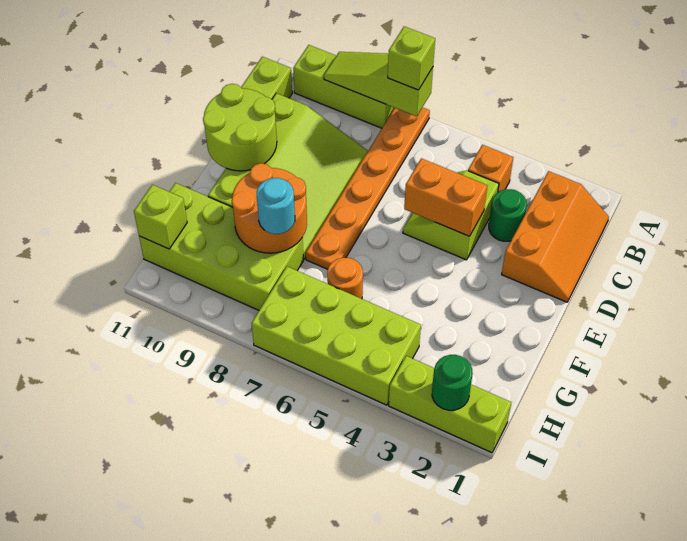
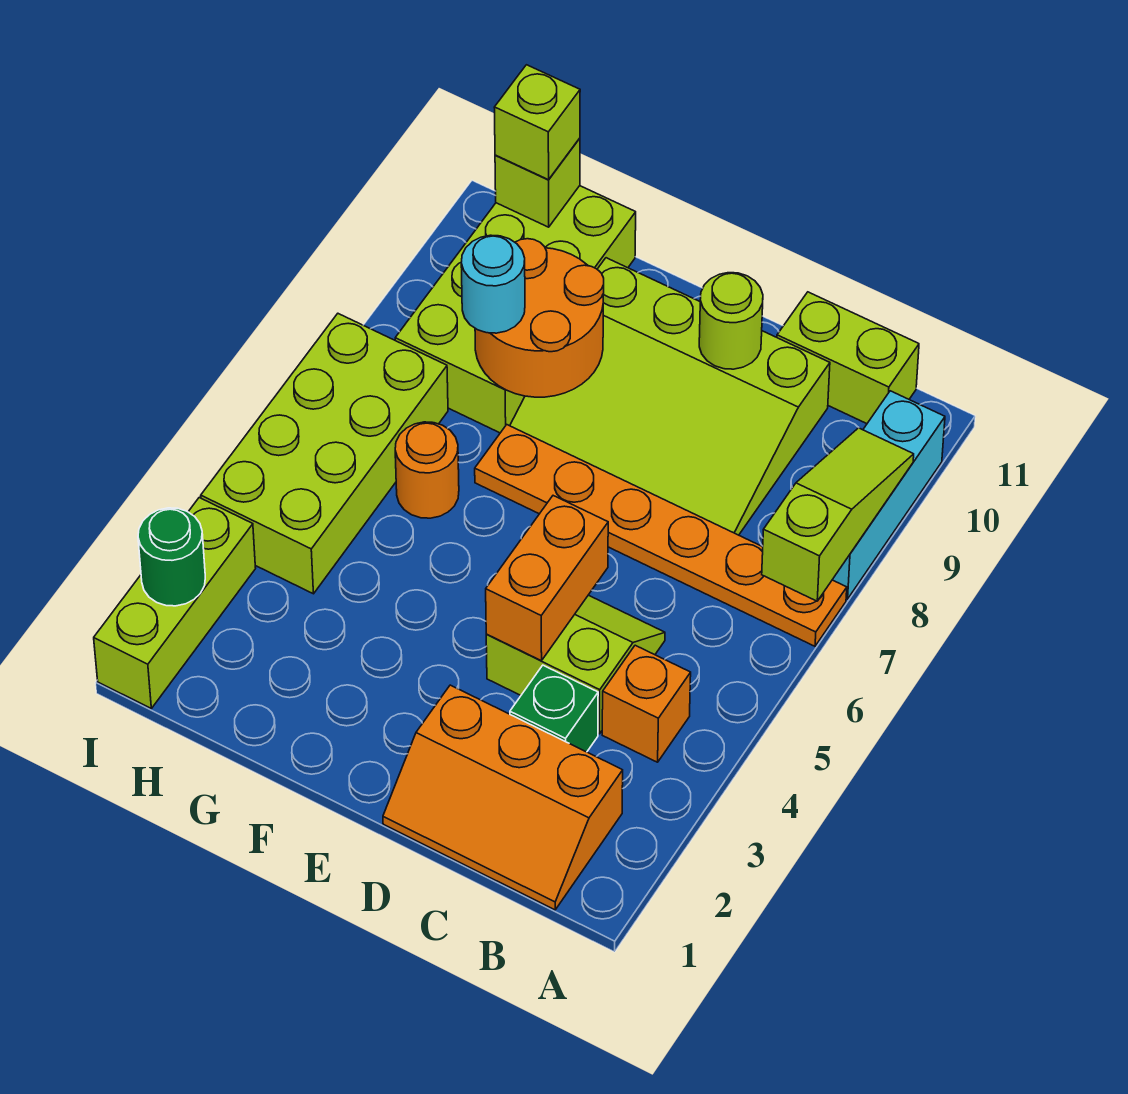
lime brick A7 level 3 -> lime brick H11 level 3
lime brick A8:A10 level 1 -> cyan brick A8:A10 level 1
green round brick C3 level 1 -> green brick C3 level 1
lime round brick D10:E11 level 2 -> lime round brick D10 level 2

